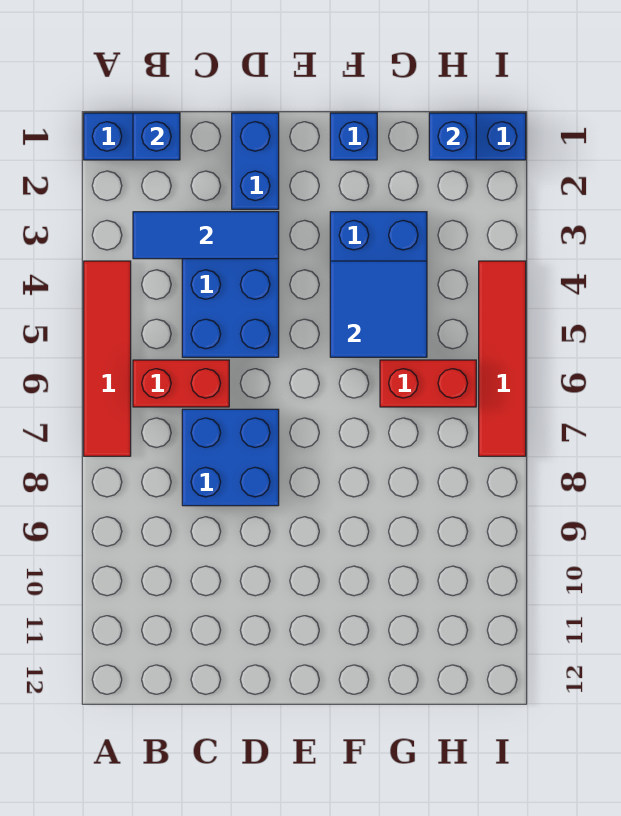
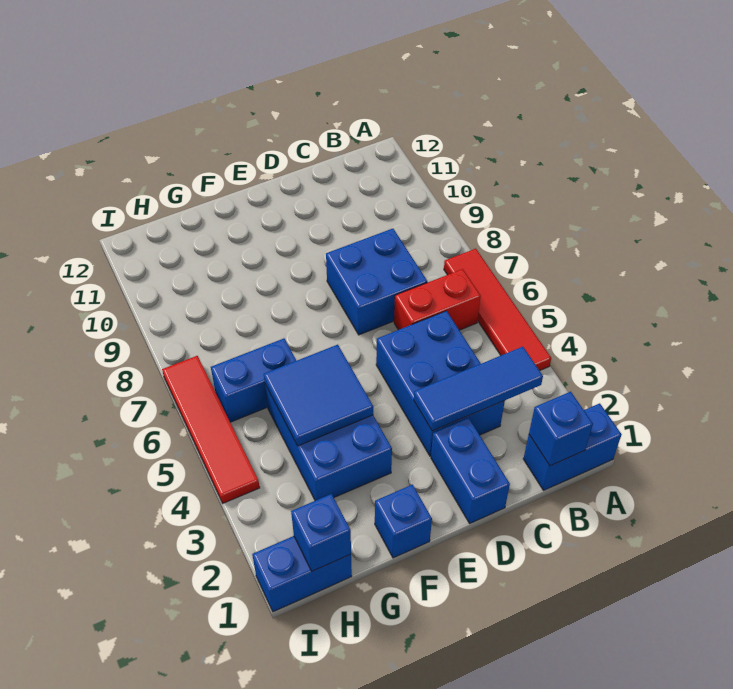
red brick G6:H6 level 1 -> blue brick G6:H6 level 1

